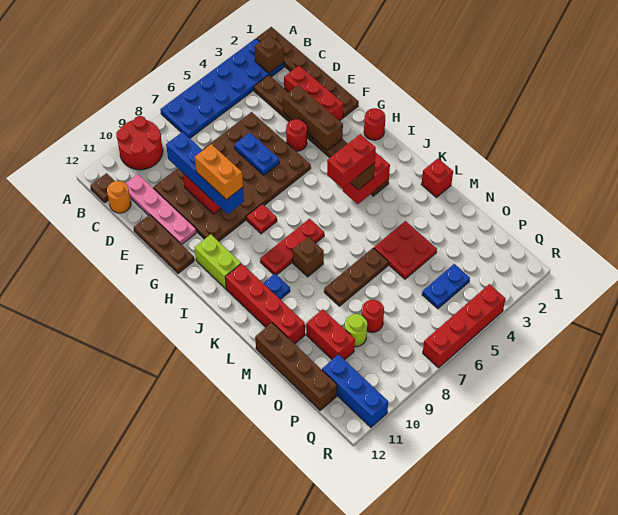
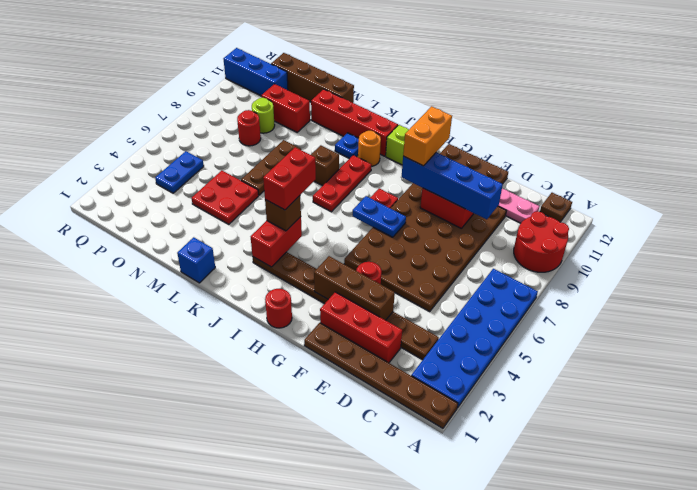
brown brick B2 level 2 -> none
orange round brick C12 level 1 -> orange round brick J10 level 1
blue plate E6:F6 level 2 -> blue plate G7:H7 level 2
orange brick F9:G9 level 4 -> orange brick G9:G10 level 4
red brick L1 level 1 -> blue brick L1 level 1
red brick R4:R7 level 1 -> none

